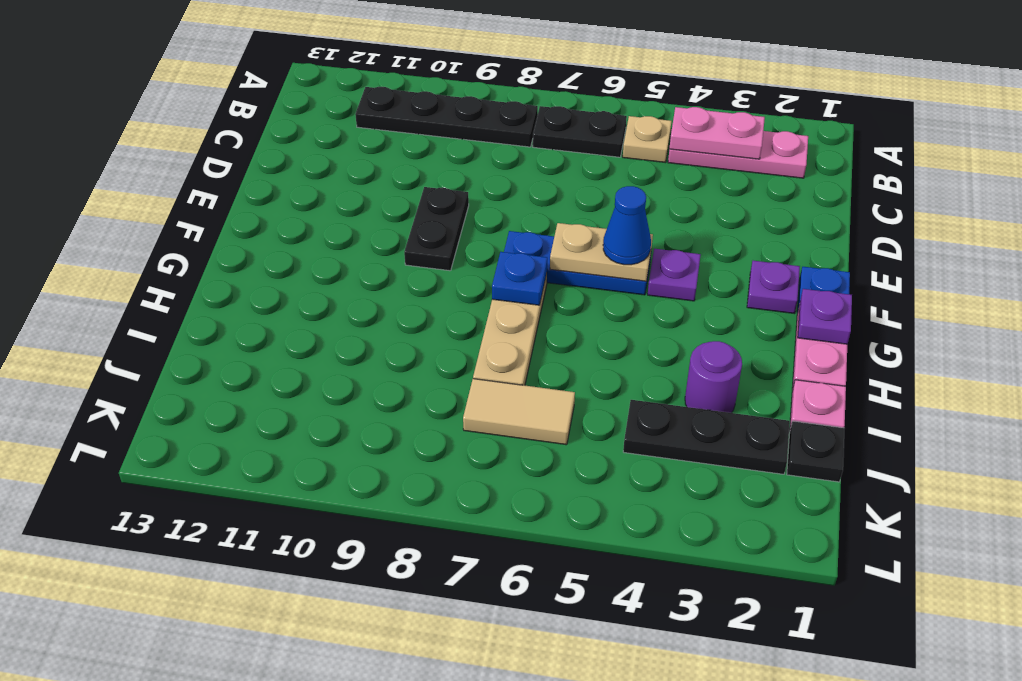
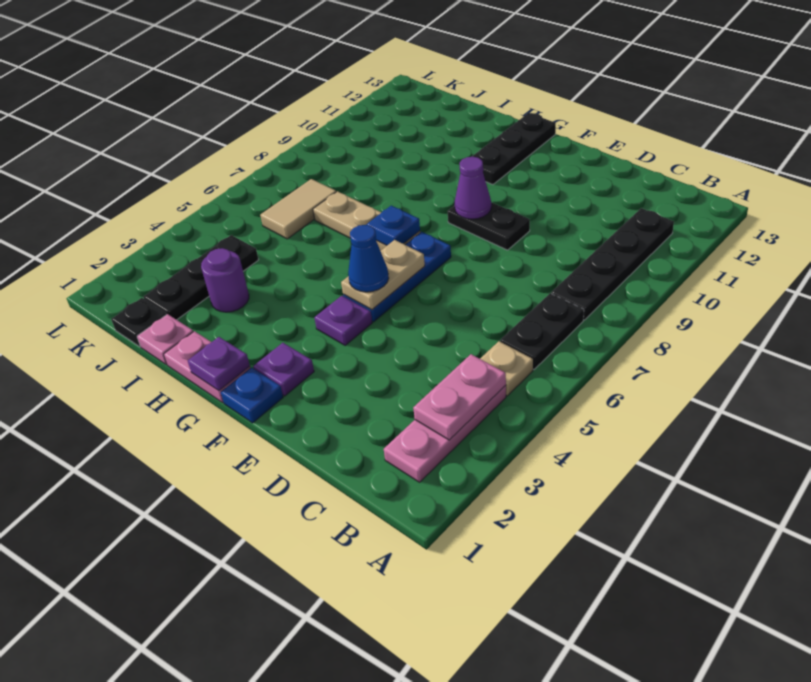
none -> purple cone F9 level 2
none -> black plate G11:G13 level 1

